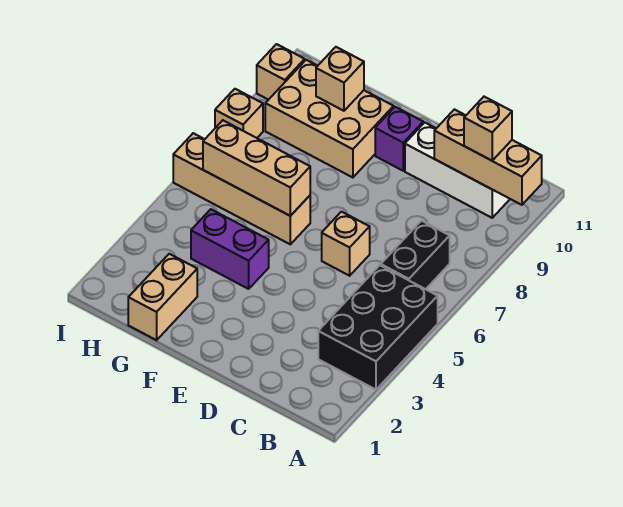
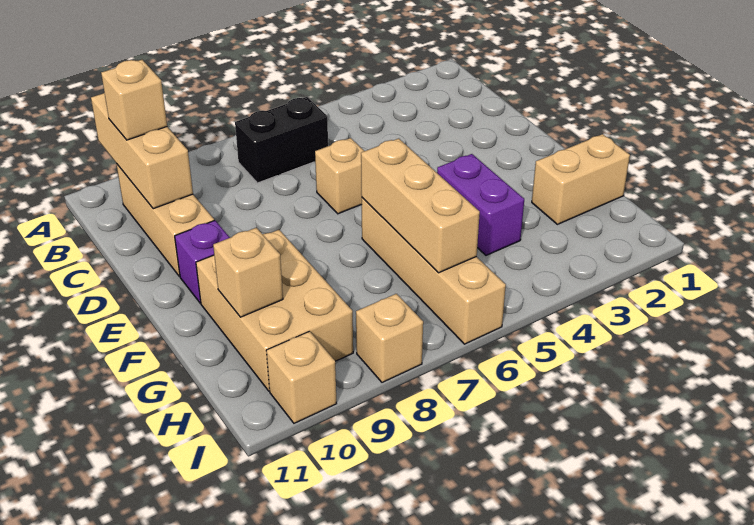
black brick A3:B5 level 1 -> none
white brick B10:D10 level 1 -> tan brick B10:D10 level 1

